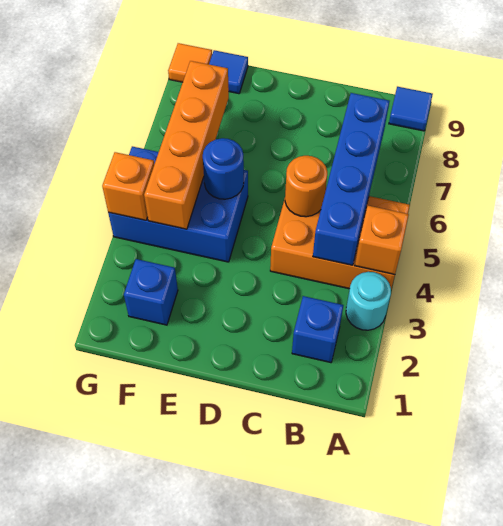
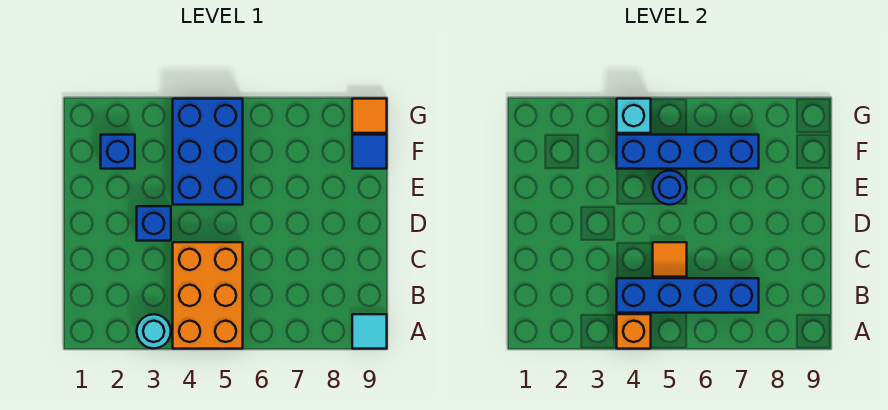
blue tile A9 level 1 -> cyan tile A9 level 1
blue brick B2 level 1 -> blue brick D3 level 1
orange round brick C5 level 2 -> orange tile C5 level 2
orange brick F4:F7 level 2 -> blue brick F4:F7 level 2
orange brick G4 level 2 -> cyan brick G4 level 2

